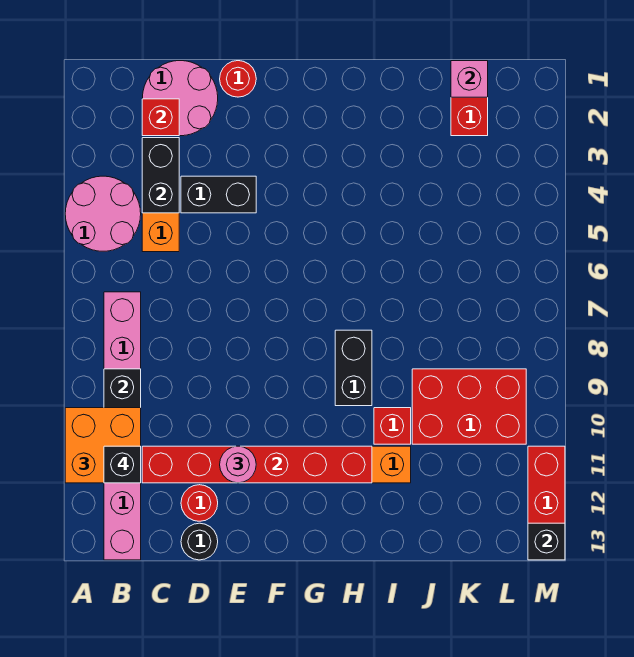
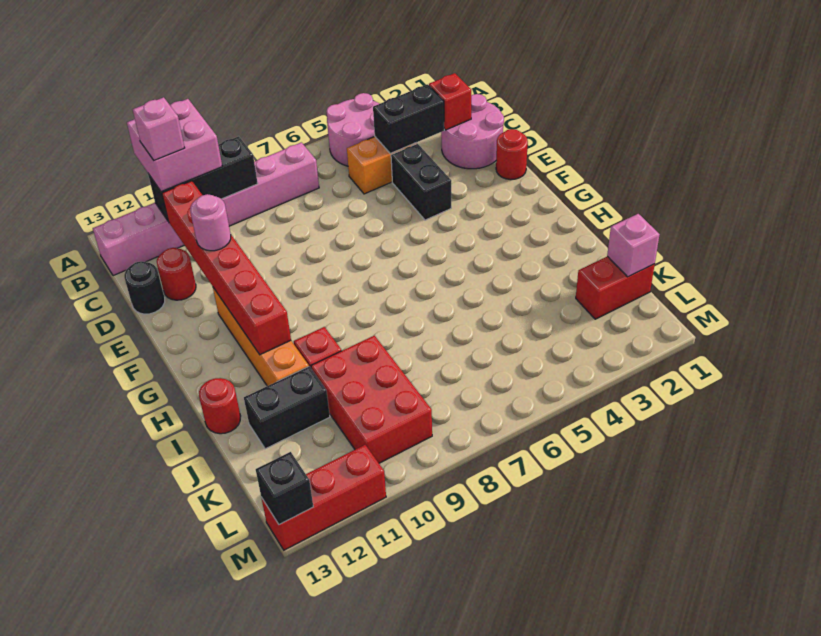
orange brick A10:B11 level 3 -> pink brick A10:B11 level 3
black brick B11 level 4 -> pink brick B11 level 4
black brick H8:H9 level 1 -> black brick J11:J12 level 1
none -> red round brick I13 level 1

